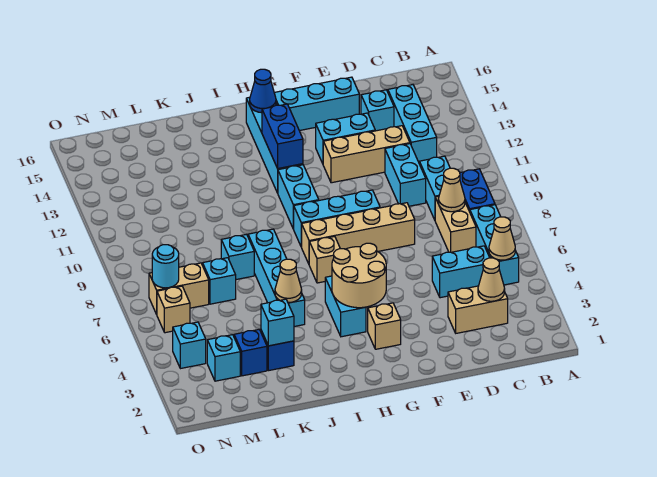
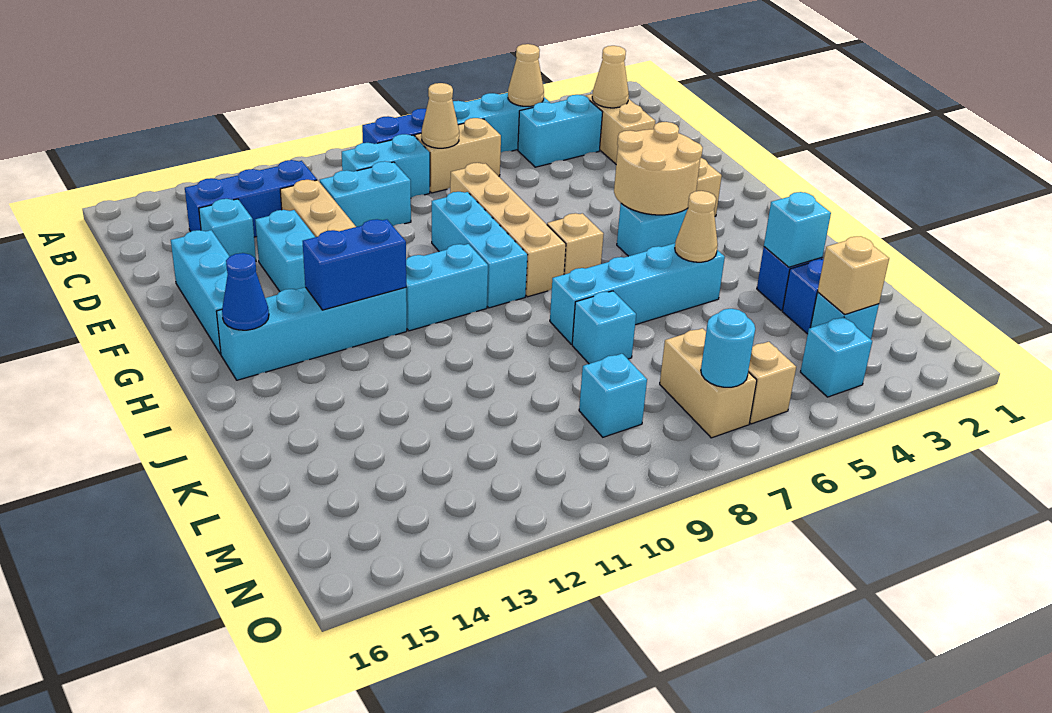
cyan brick C5:D5 level 1 -> cyan brick C4:C5 level 1
cyan brick C12:C14 level 1 -> blue brick C12:C14 level 1
cyan brick L7 level 1 -> cyan brick M9 level 1
none -> tan brick M3 level 2

